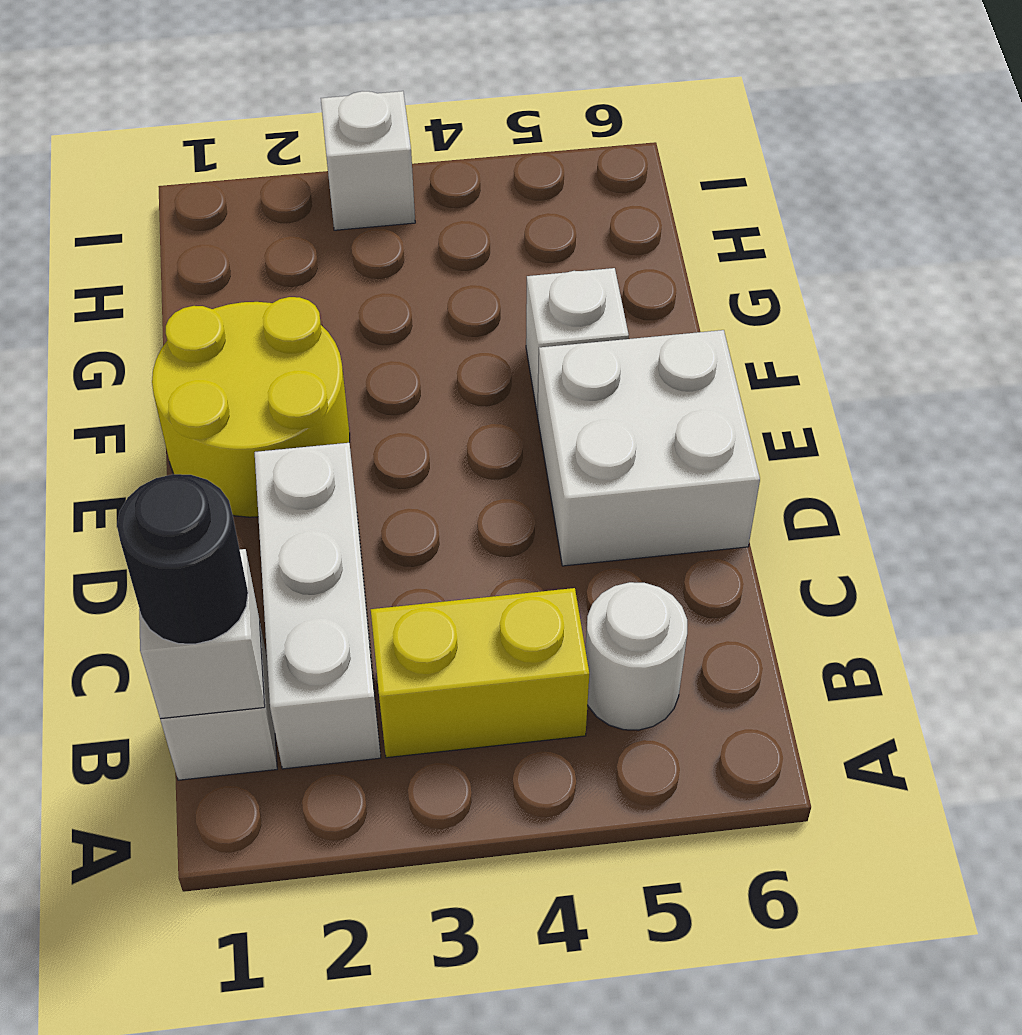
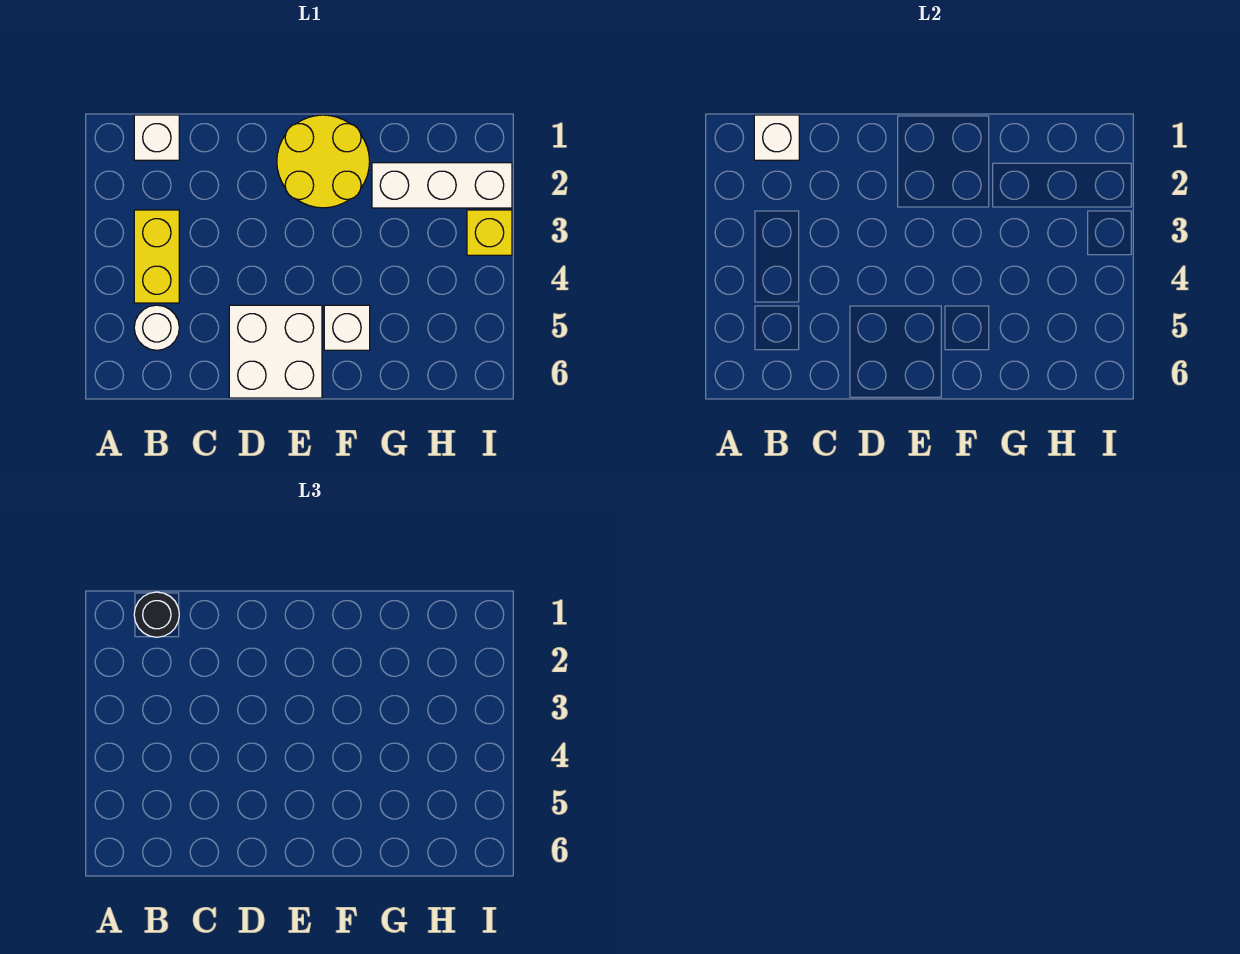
white brick B2:D2 level 1 -> white brick G2:I2 level 1
white brick I3 level 1 -> yellow brick I3 level 1

